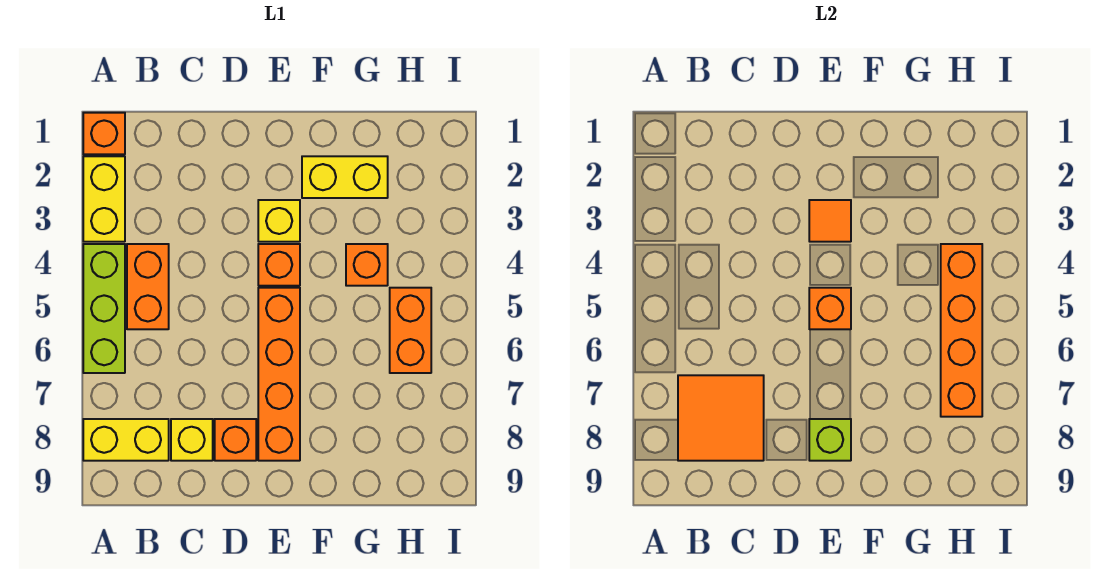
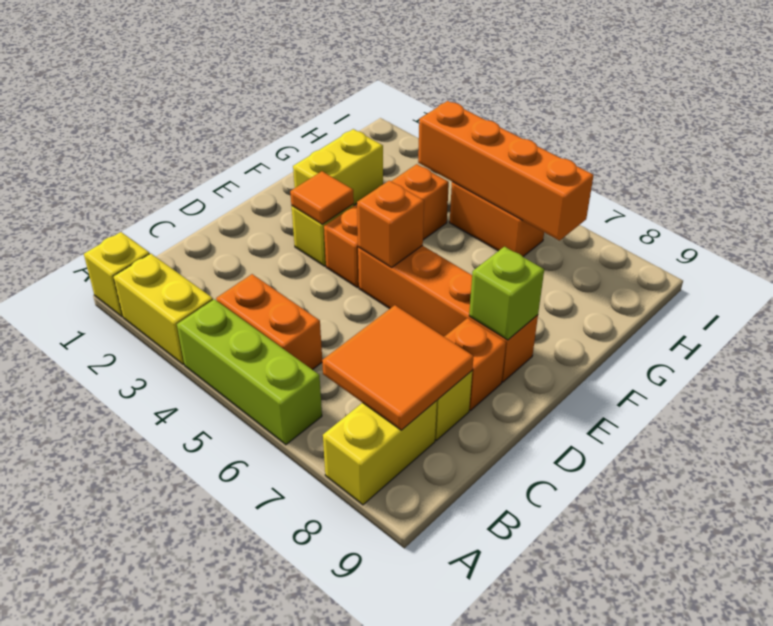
orange brick A1 level 1 -> yellow brick A1 level 1

